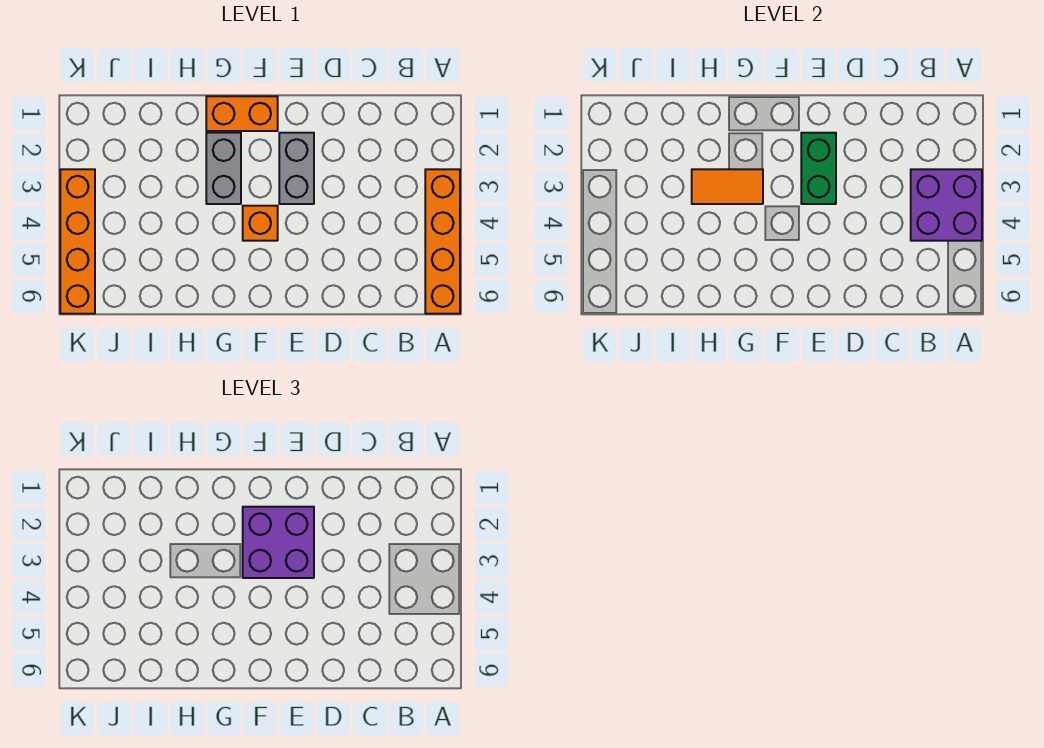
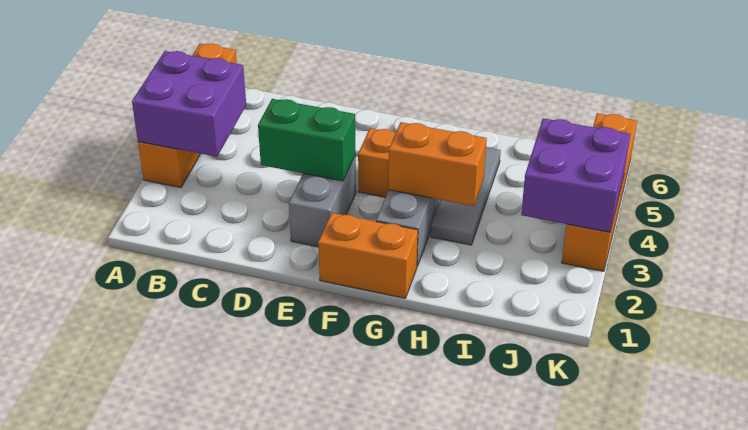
green brick E2:E3 level 2 -> green brick D3:E3 level 2
purple brick E2:F3 level 3 -> purple brick J3:K4 level 2
orange tile G3:H3 level 2 -> orange brick G3:H3 level 2
none -> grey tile H3:H5 level 1

